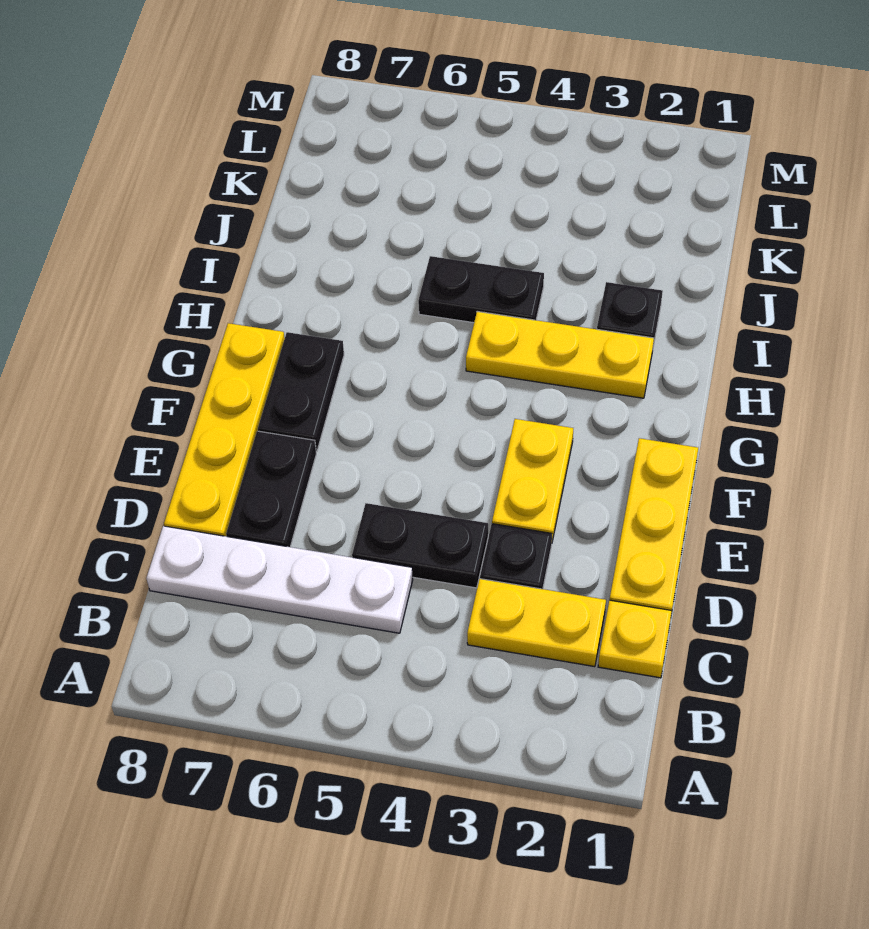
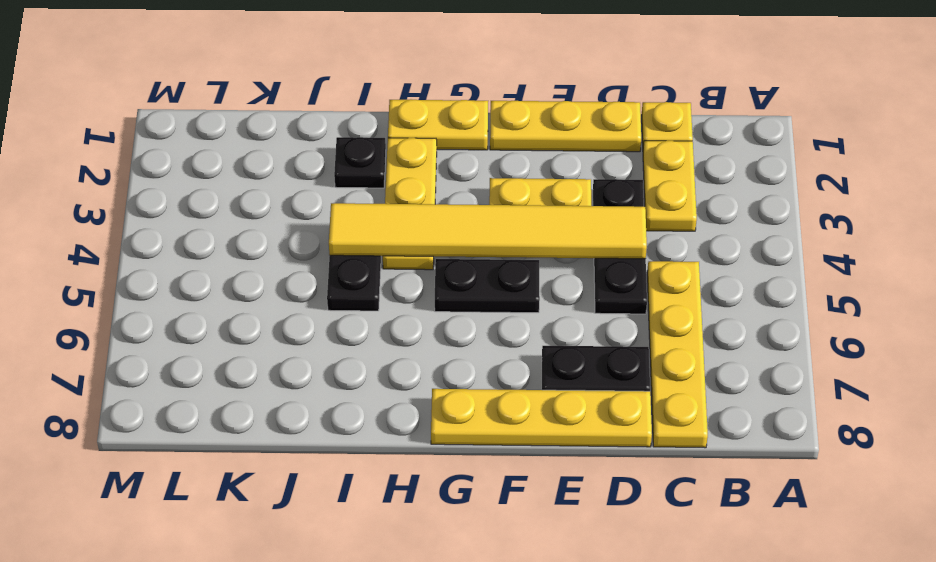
white plate C5:C8 level 1 -> yellow plate C5:C8 level 1
none -> yellow tile D4:I4 level 2
black plate F7:G7 level 1 -> black plate F5:G5 level 1
none -> yellow plate G1:H1 level 1

